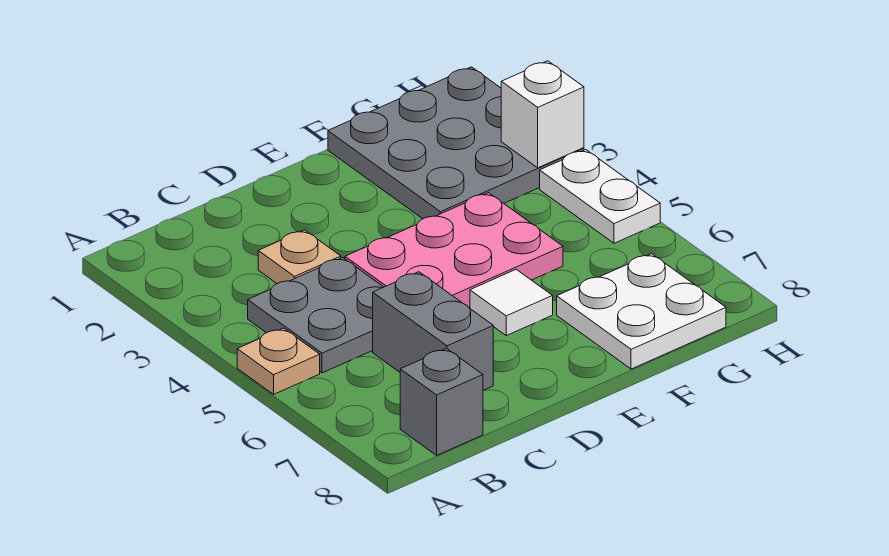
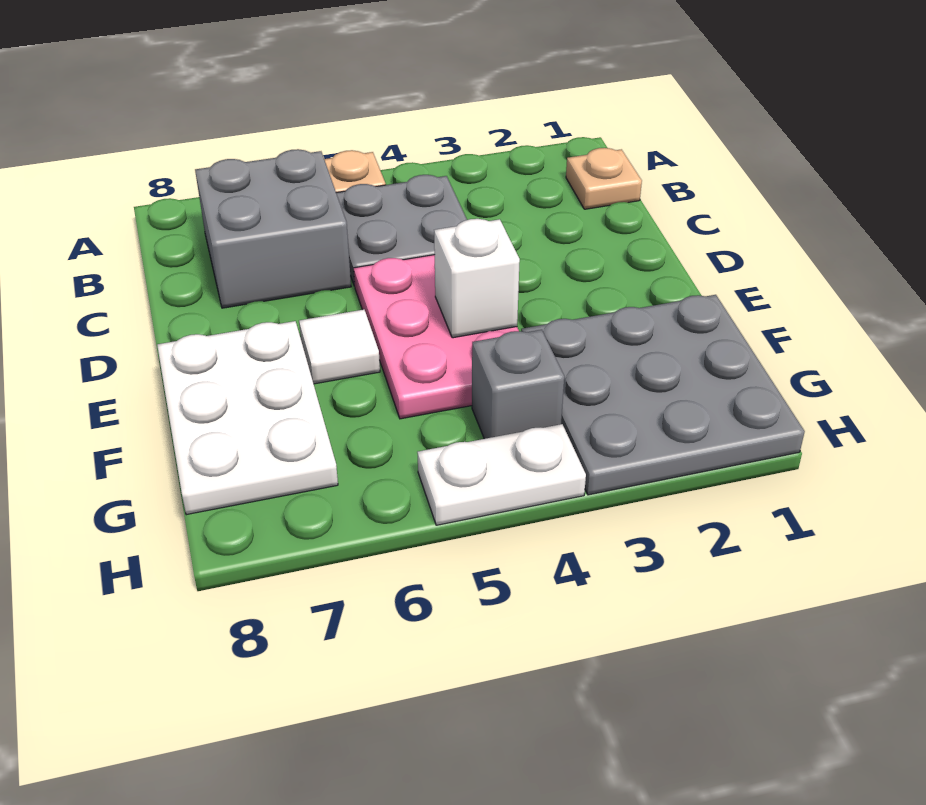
grey brick B8 level 1 -> grey brick G4 level 1
tan plate C3 level 1 -> tan plate B1 level 1
grey brick C6:C7 level 1 -> grey brick B6:C7 level 1
white plate F7:G8 level 1 -> white plate E7:G8 level 1
white brick H3 level 2 -> white brick E4 level 2

